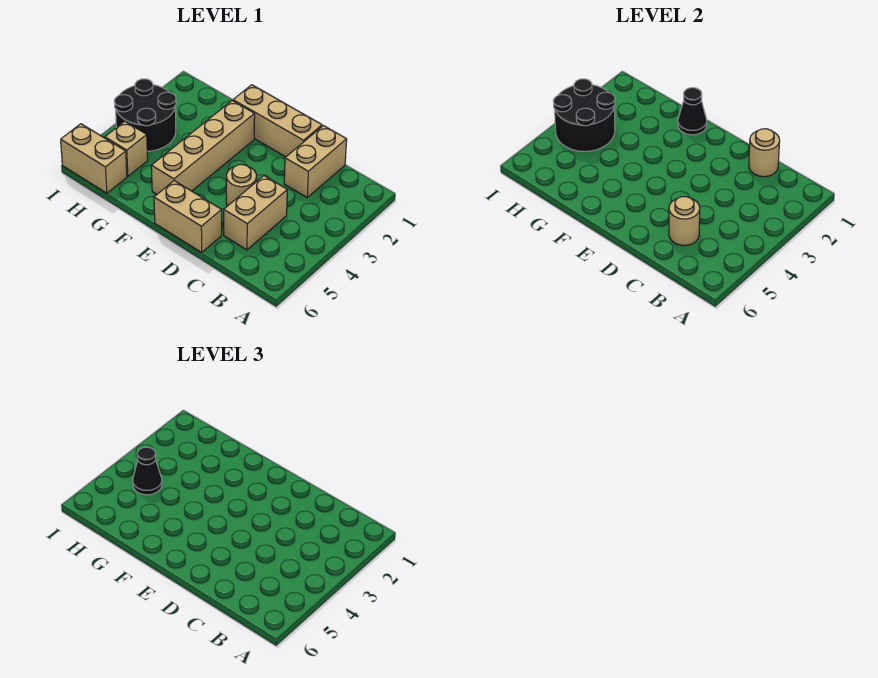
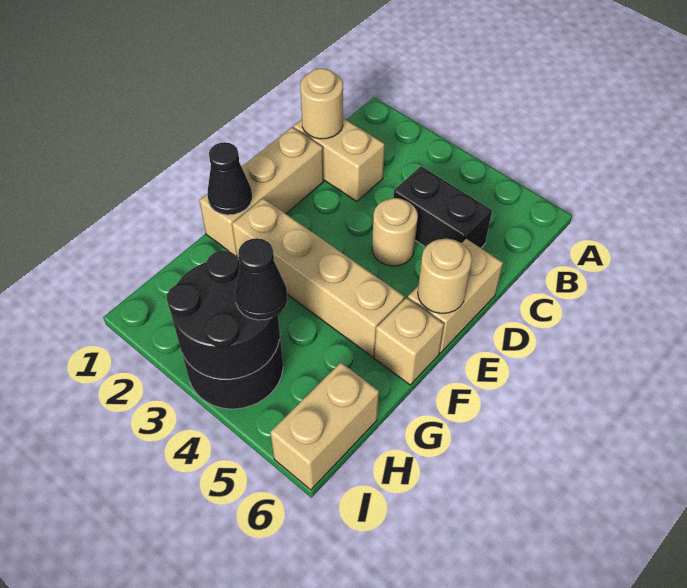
tan brick C4:C5 level 1 -> black brick C4:C5 level 1
tan round brick C5 level 2 -> tan round brick E6 level 2
tan brick H5 level 1 -> tan brick F6 level 1

